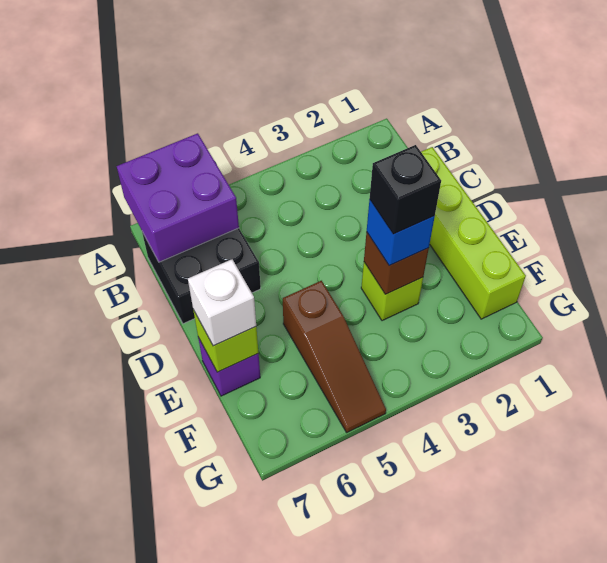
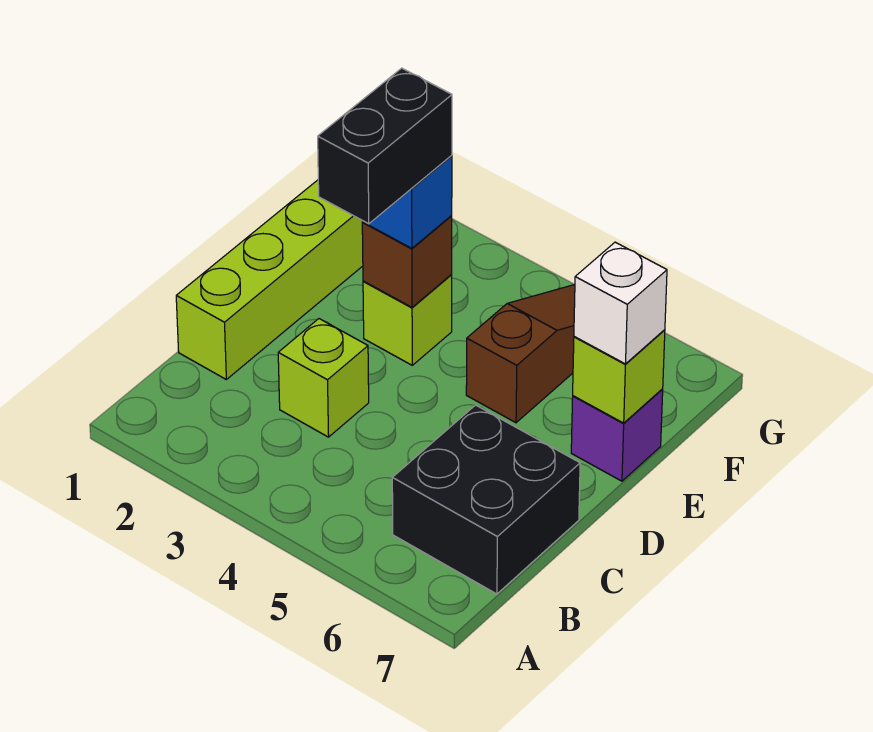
purple brick A6:B7 level 2 -> none
none -> lime brick C3 level 1
black brick E3 level 4 -> black brick D3:E3 level 4

